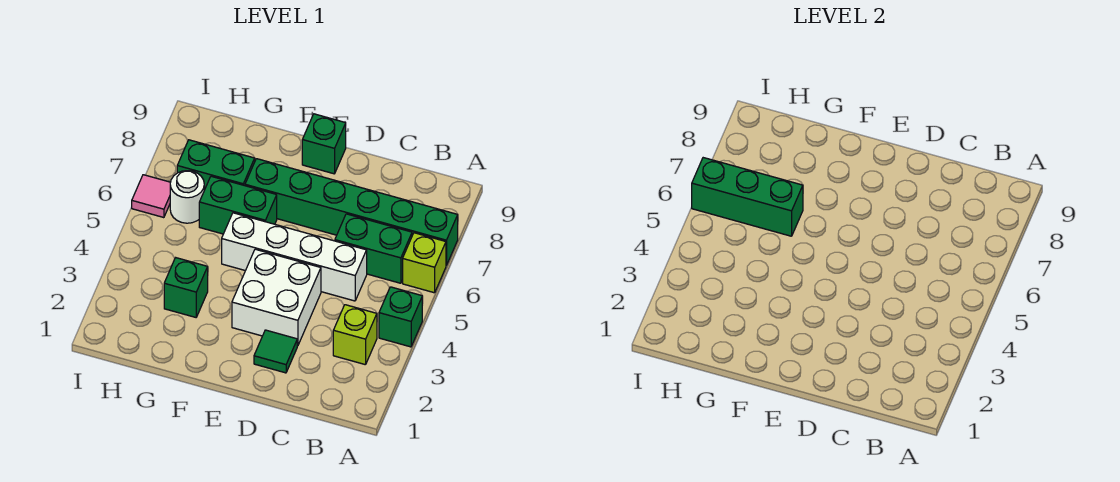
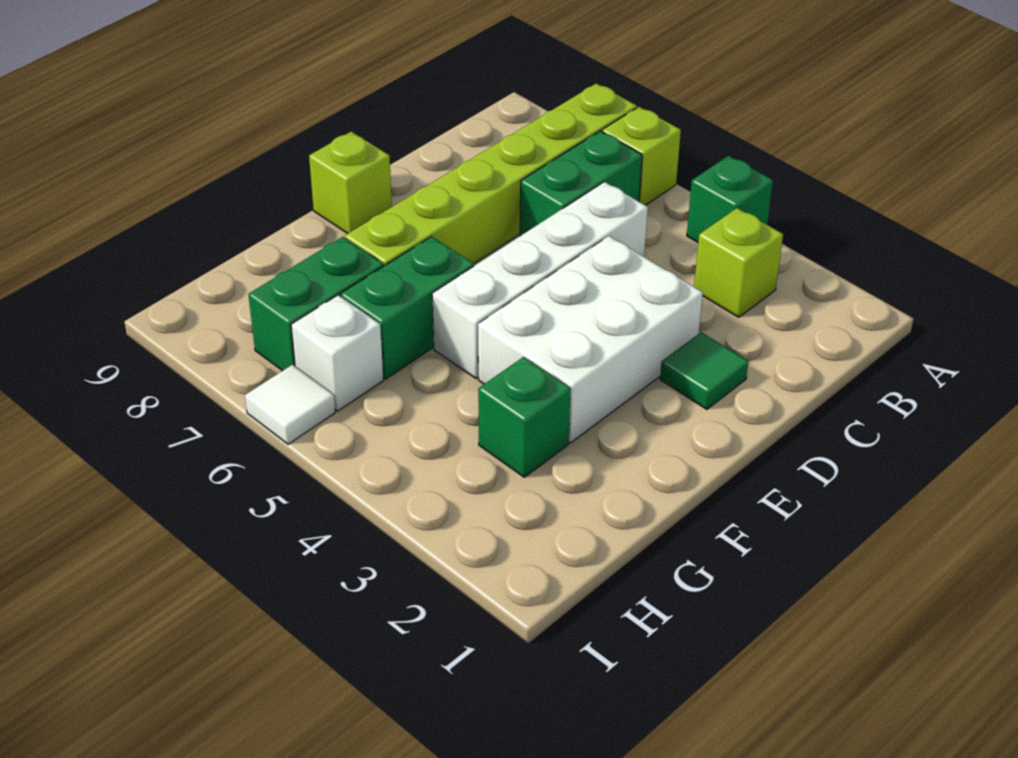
green brick A7:F7 level 1 -> lime brick A7:F7 level 1
white brick D3:E4 level 1 -> white brick D3:F4 level 1
green brick E9 level 1 -> lime brick E9 level 1
green brick G6:I6 level 2 -> none
white round brick H6 level 1 -> white brick H6 level 1
pink tile I6 level 1 -> white tile I6 level 1

